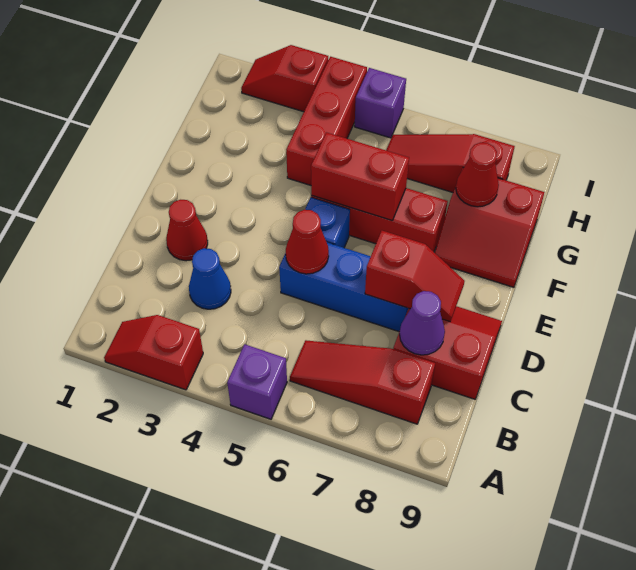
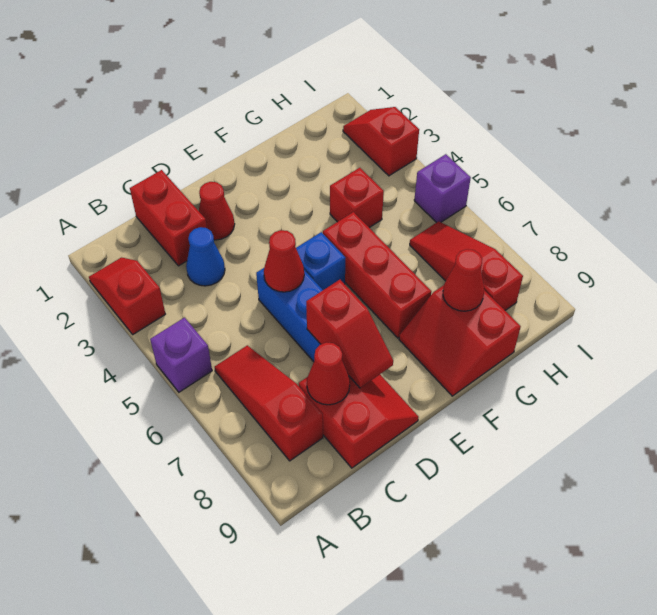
purple cone C8 level 2 -> red cone C8 level 2
red brick F5:F6 level 2 -> red brick C1:C2 level 1
red brick G4:I4 level 1 -> red brick G4 level 1

